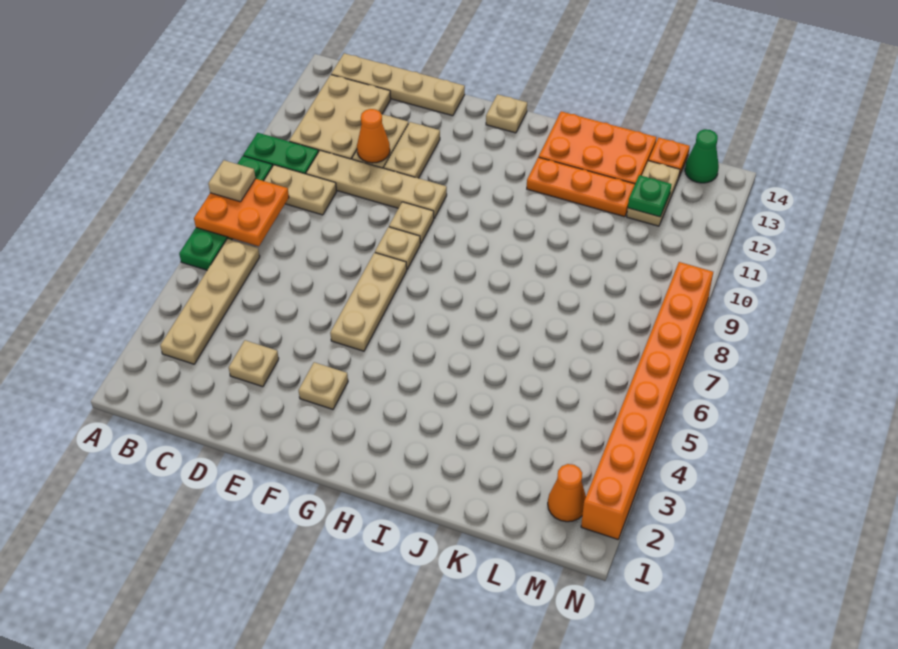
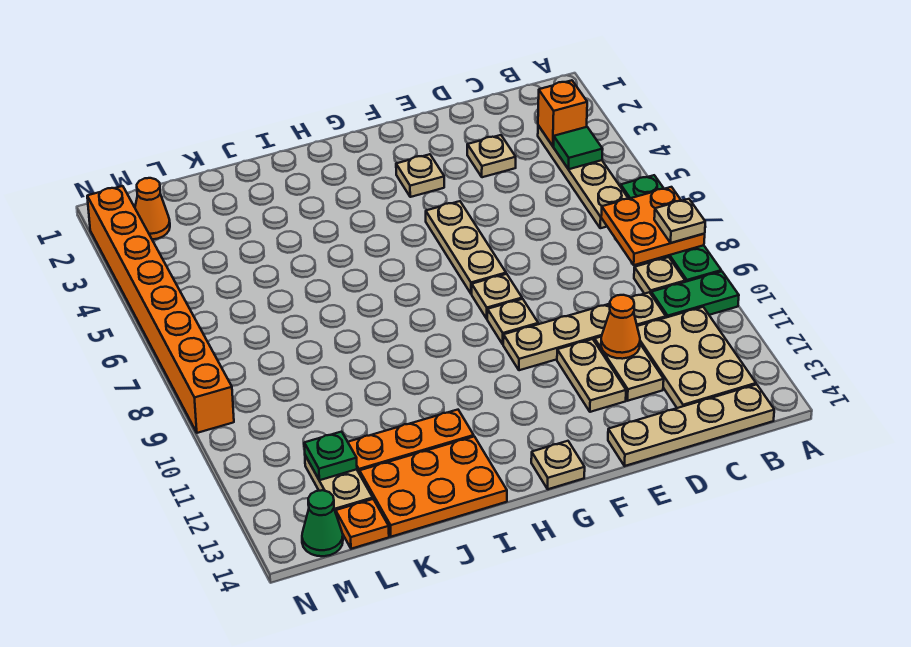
none -> orange brick B3 level 2
none -> green tile B4 level 2
tan plate B9:C9 level 1 -> tan plate B9 level 1

